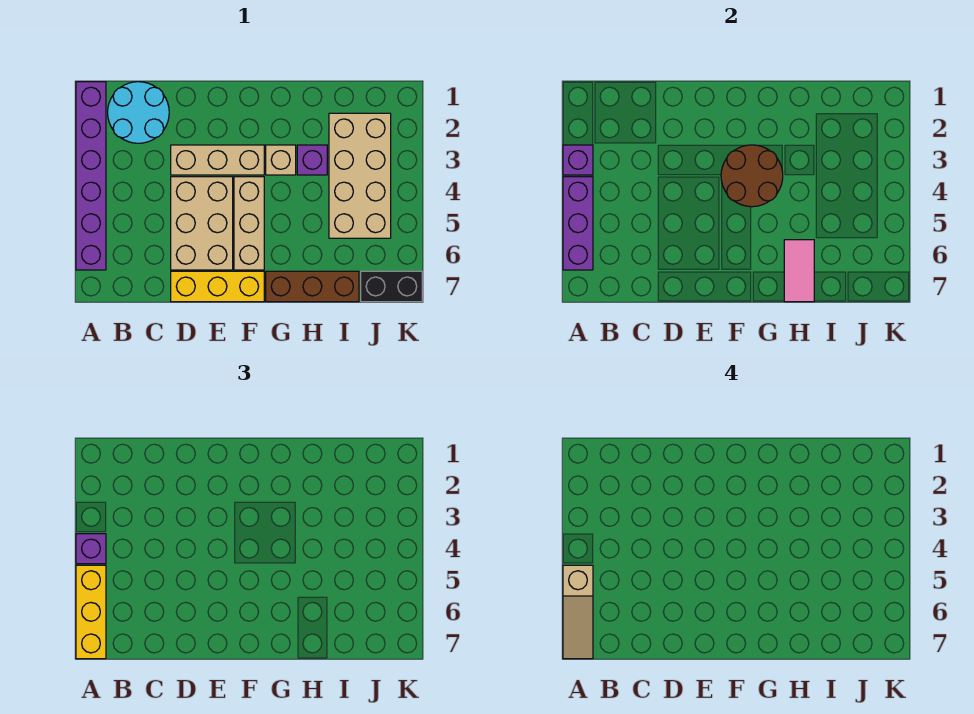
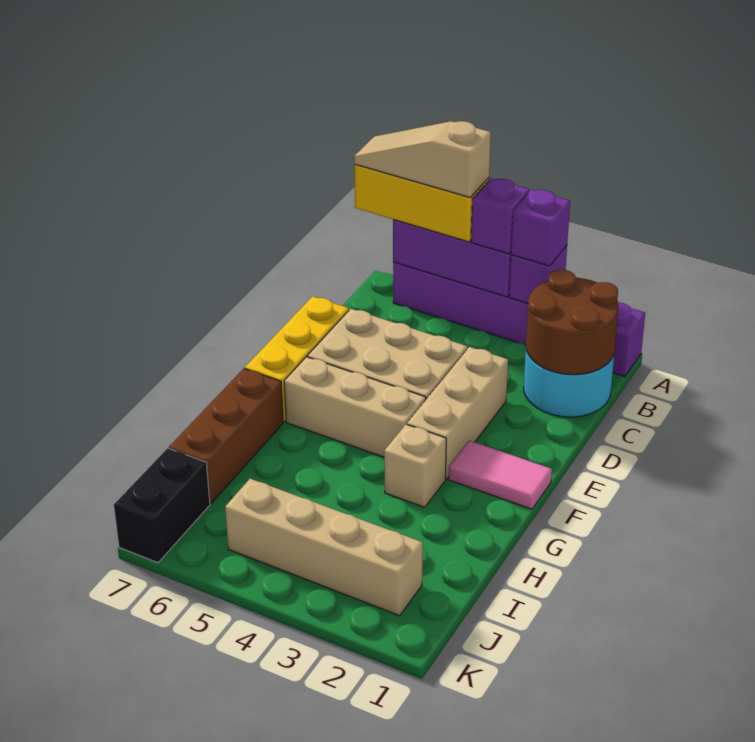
brown round brick F3:G4 level 2 -> brown round brick B1:C2 level 2
purple brick H3 level 1 -> purple brick A3 level 3
pink tile H6:H7 level 2 -> pink tile F1:F2 level 1
tan brick I2:J5 level 1 -> tan brick J2:J5 level 1

